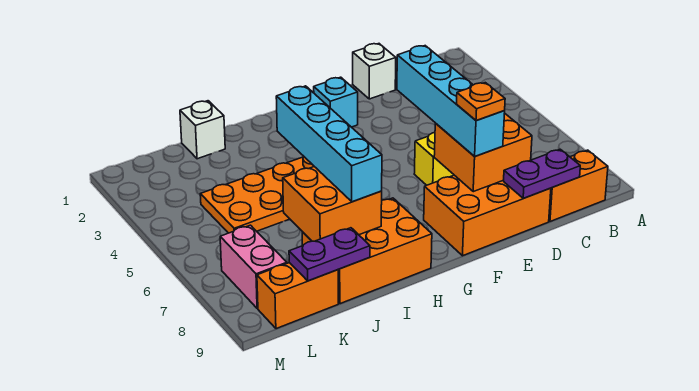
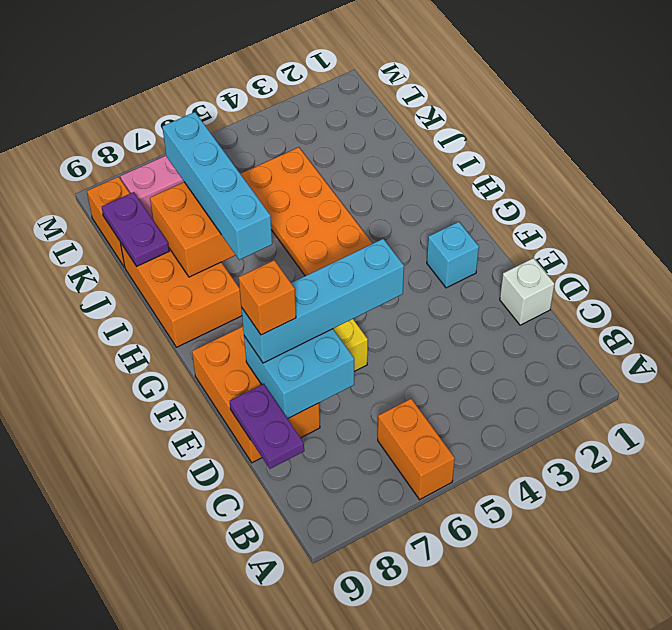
orange brick B9:C9 level 1 -> orange brick A6:B6 level 1
orange brick D7:E8 level 2 -> cyan brick D7:E8 level 2
orange plate E8 level 4 -> orange brick E8 level 4
cyan brick I5:I8 level 3 -> cyan brick H7:K7 level 3
white brick J1 level 1 -> none

